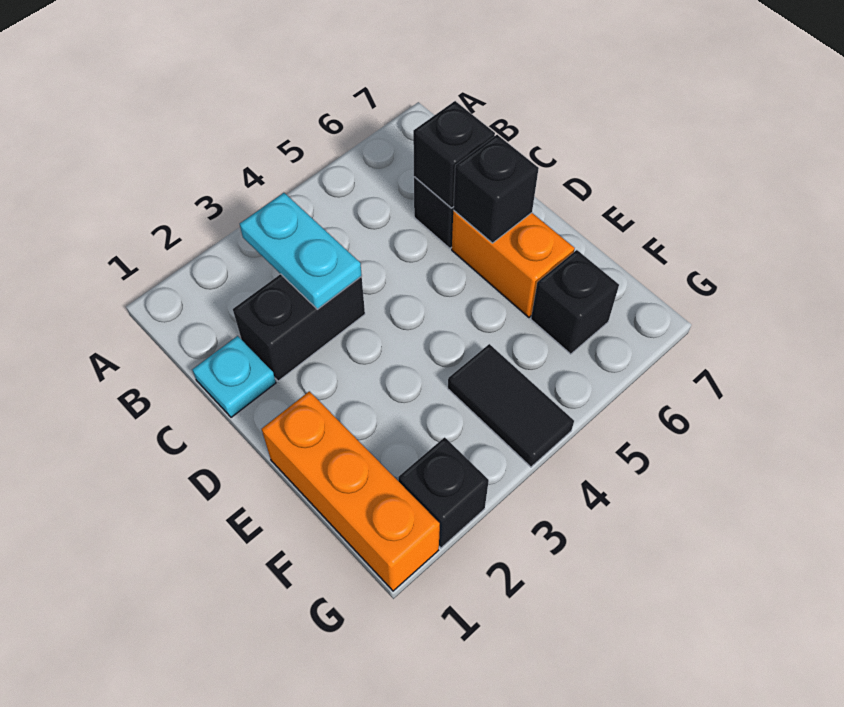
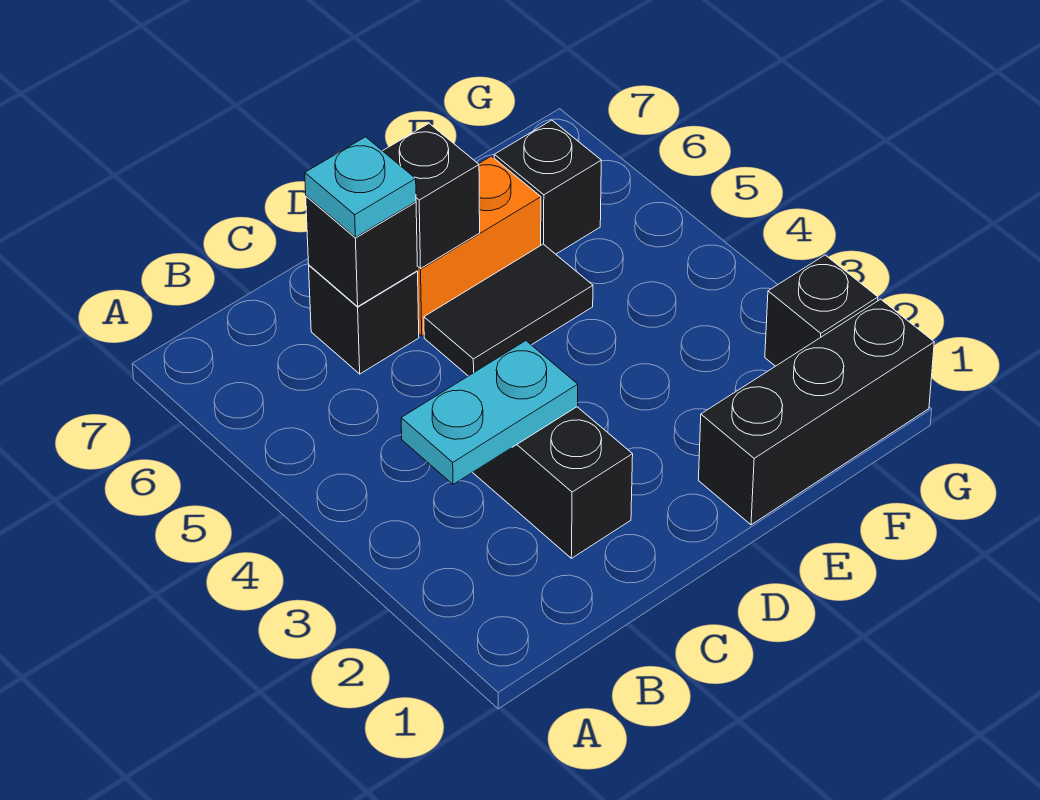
cyan plate C1 level 1 -> cyan plate C6 level 3
orange brick E1:G1 level 1 -> black brick E1:G1 level 1
black tile F4:G4 level 1 -> black tile D5:E5 level 1

